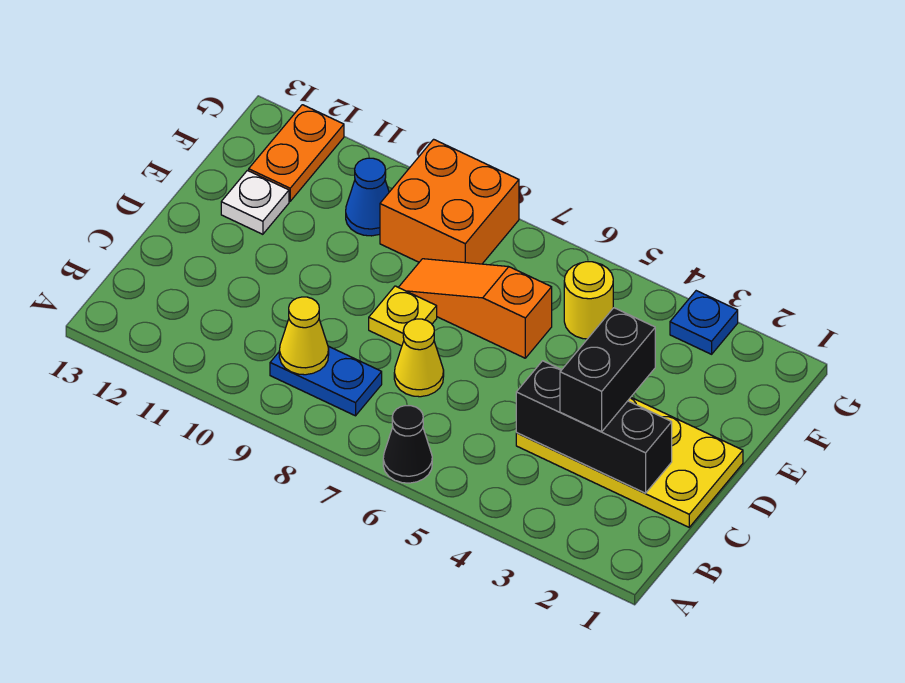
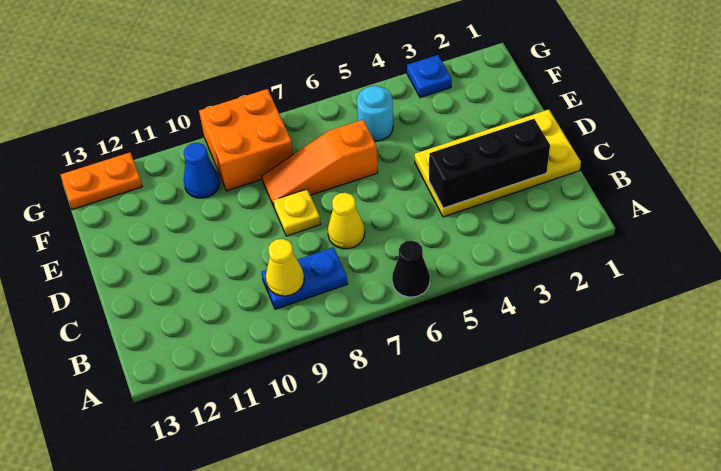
black brick C3:D3 level 3 -> none
white plate E12 level 1 -> none
yellow round brick F5 level 1 -> cyan round brick F5 level 1
orange plate F12:G12 level 1 -> orange plate G12:G13 level 1

